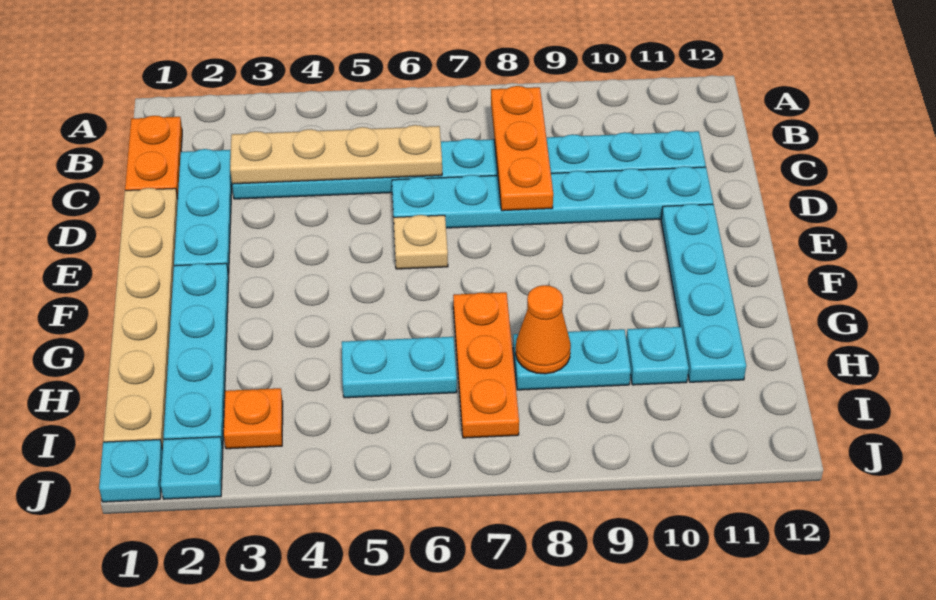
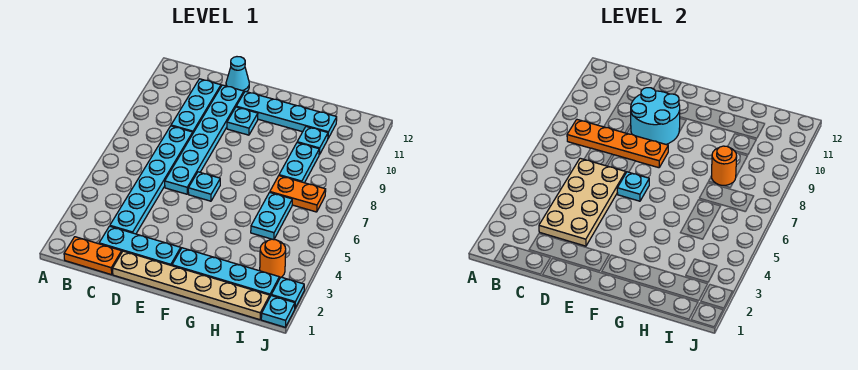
orange plate B8:D8 level 2 -> orange plate B8:E8 level 2
tan plate C3:C6 level 2 -> tan plate C3:D6 level 2
none -> cyan round brick D9:E10 level 2
none -> cyan cone D12 level 1
tan plate E6 level 1 -> cyan plate E6 level 1
none -> cyan plate E6 level 2
none -> cyan plate E10 level 1
orange plate G7:I7 level 1 -> orange plate H7:I7 level 1
orange cone H8 level 2 -> orange round brick H8 level 2
orange plate I3 level 1 -> orange round brick I3 level 1

